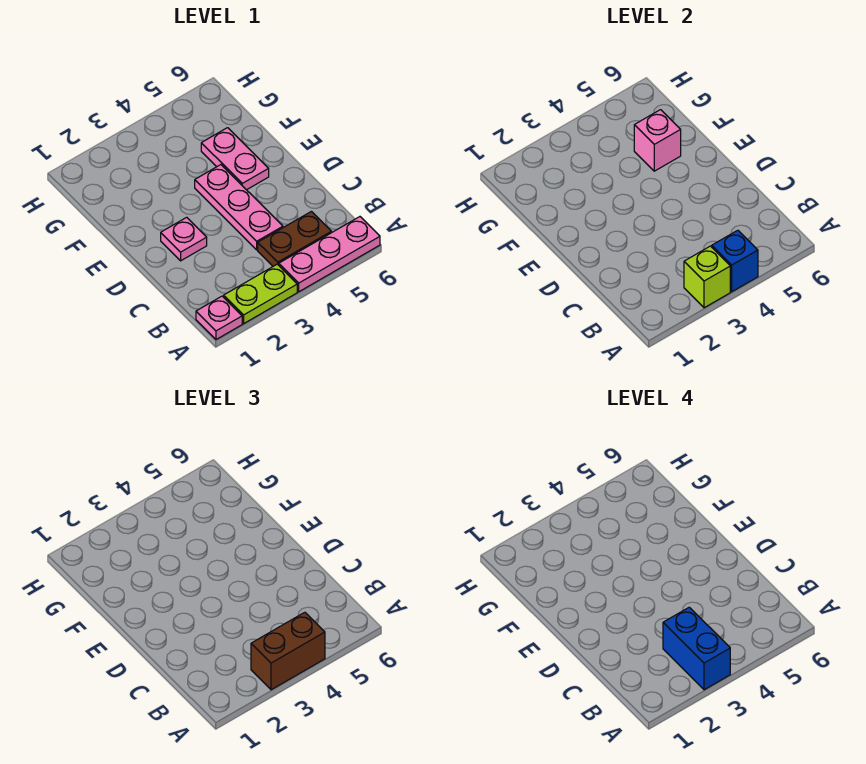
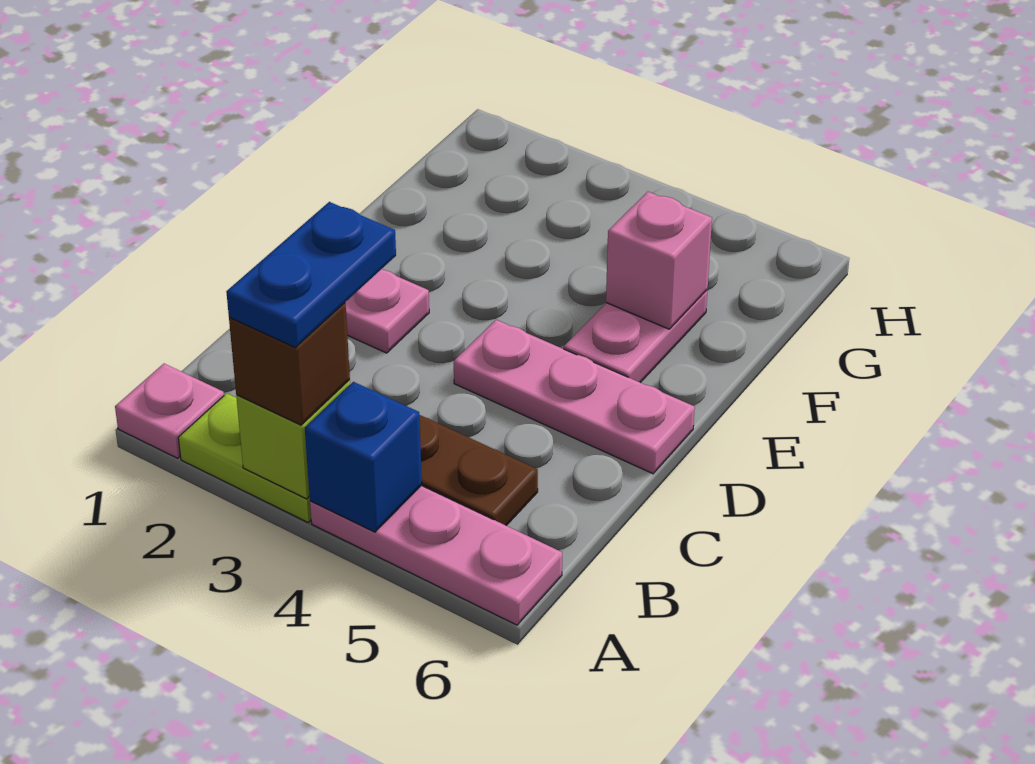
brown brick A3:A4 level 3 -> brown brick A3 level 3
blue brick A3:B3 level 4 -> blue plate A3:B3 level 4
pink plate C4:E4 level 1 -> pink plate D4:D6 level 1

